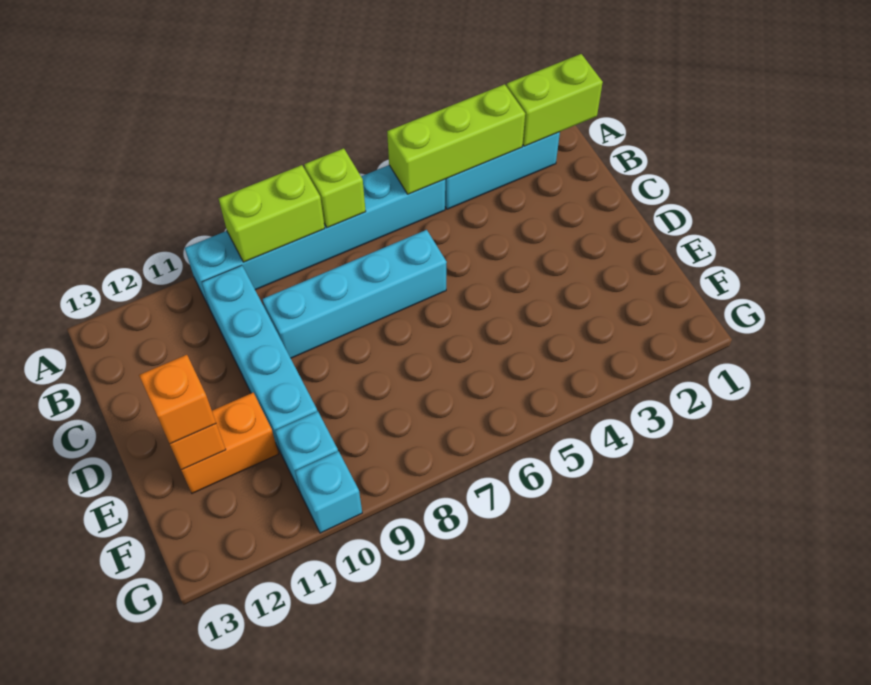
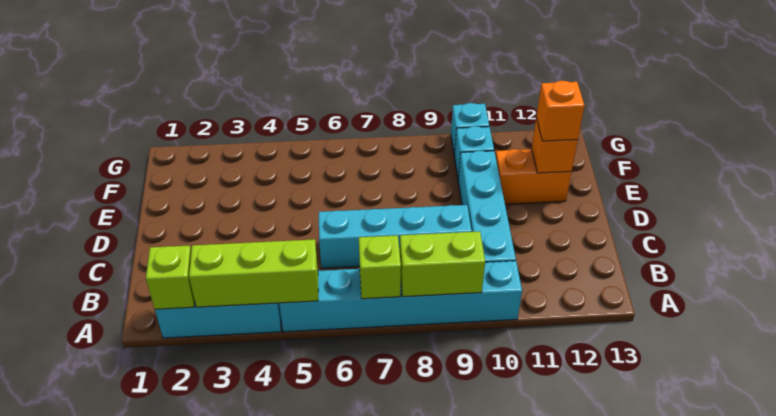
lime brick A1:A2 level 2 -> lime brick A2 level 2

